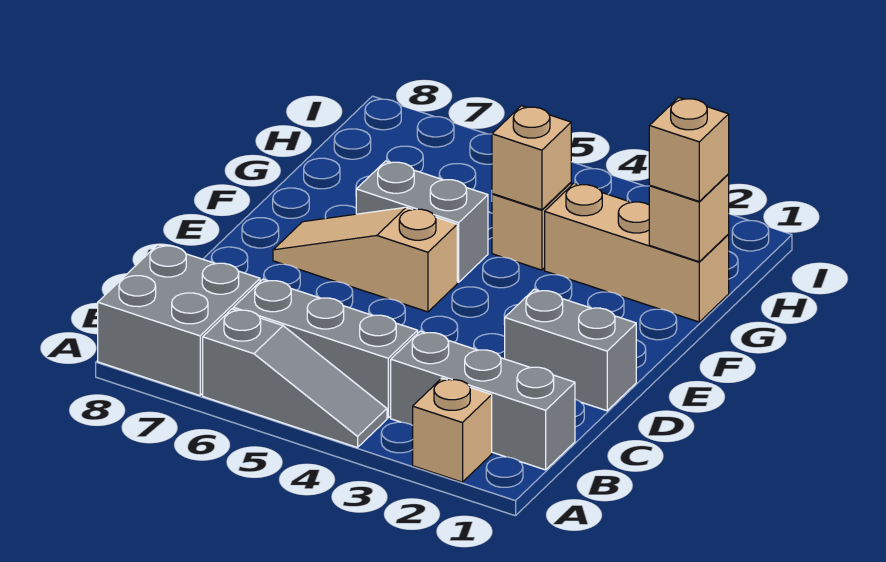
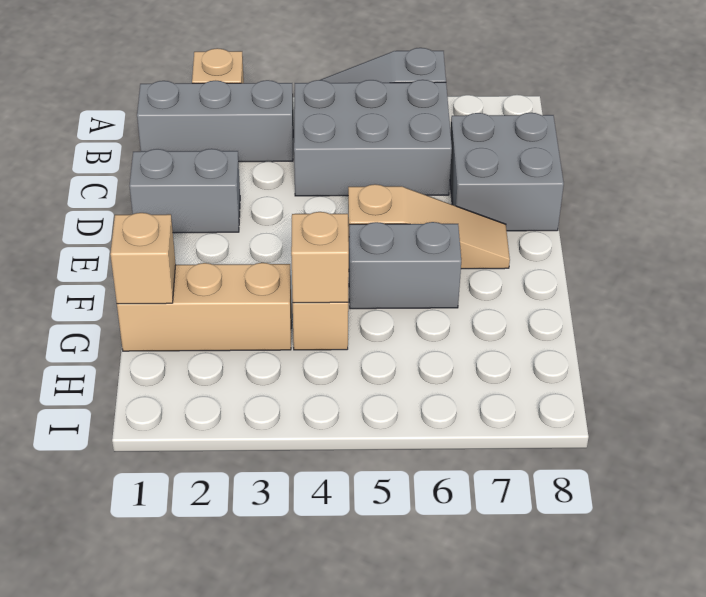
grey brick A7:B8 level 1 -> grey brick C7:D8 level 1
grey brick B4:B6 level 1 -> grey brick B4:C6 level 1
tan brick G1 level 3 -> none

